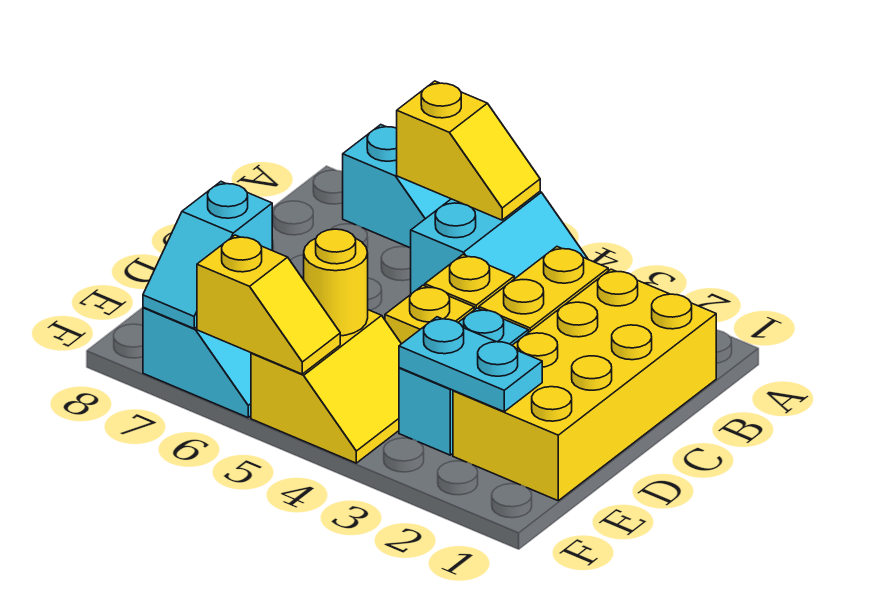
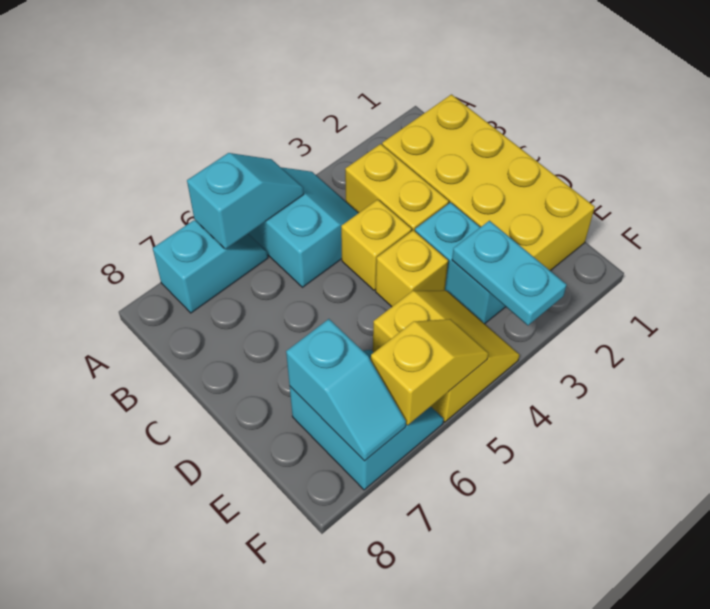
yellow slope A5:A6 level 2 top 6 -> cyan slope A5:A6 level 2 top 6
cyan plate E2:E3 level 2 -> cyan plate E3:F3 level 2
yellow round brick E5 level 2 -> none

